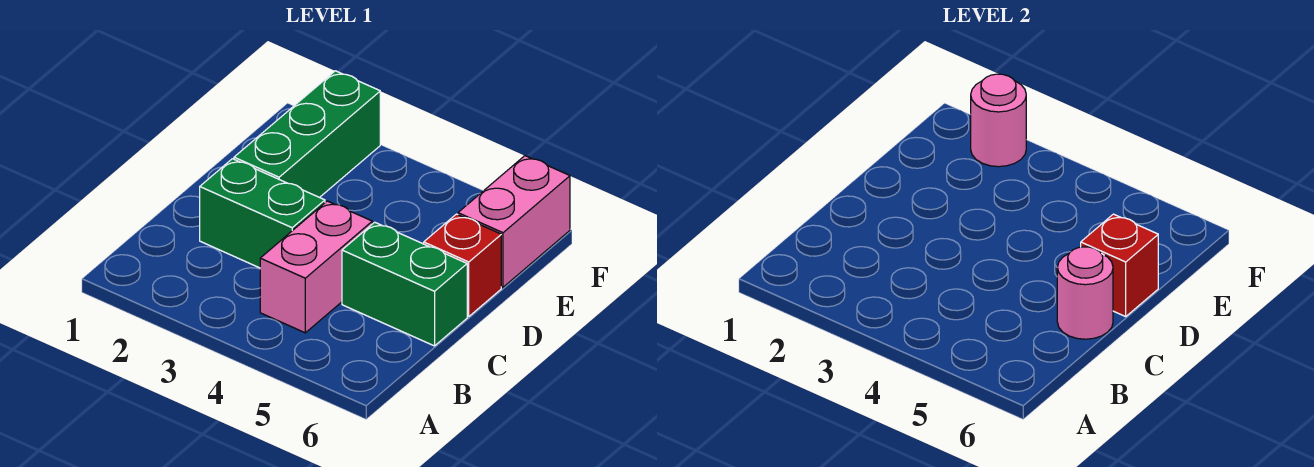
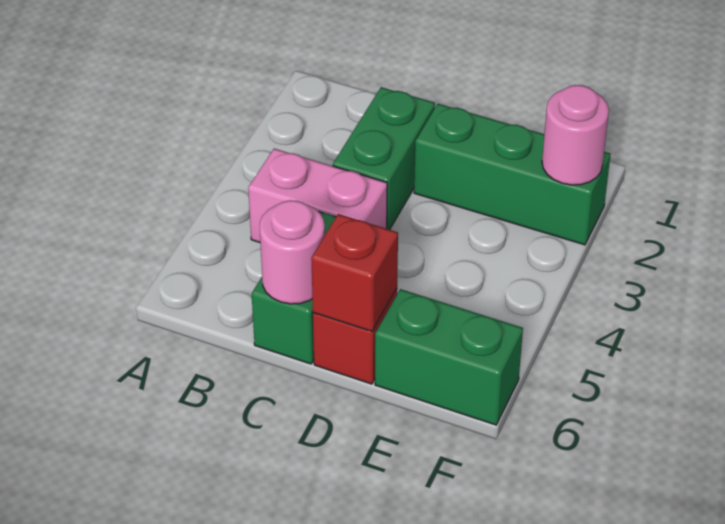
pink brick E6:F6 level 1 -> green brick E6:F6 level 1

